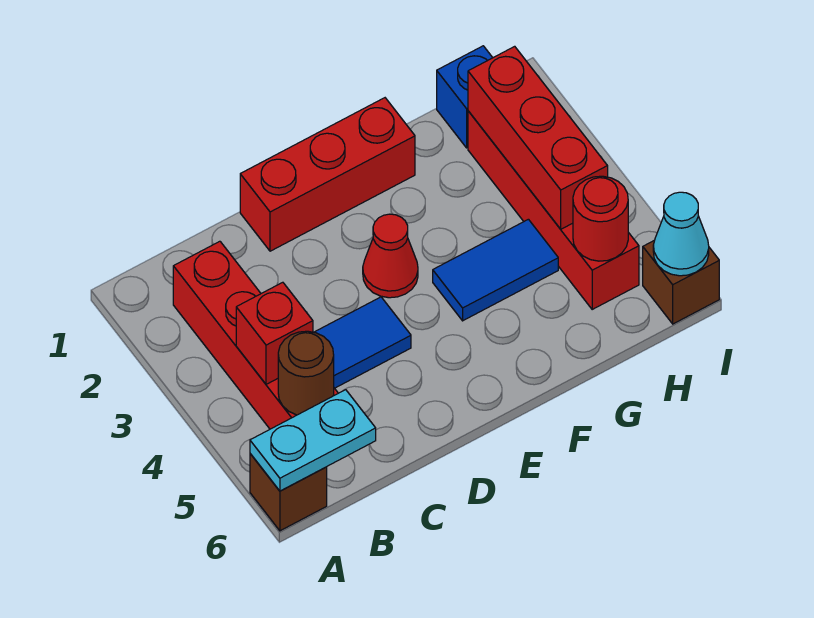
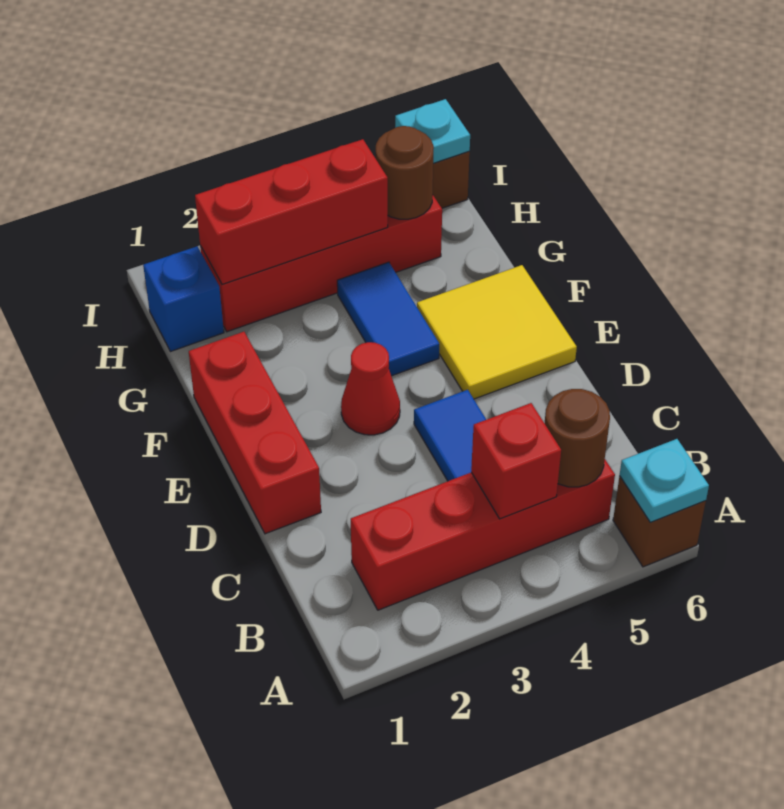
cyan plate A6:B6 level 2 -> cyan plate A6 level 2
none -> yellow tile E5:F6 level 1
red round brick H5 level 2 -> brown round brick H5 level 2
cyan cone I6 level 2 -> cyan plate I6 level 2

